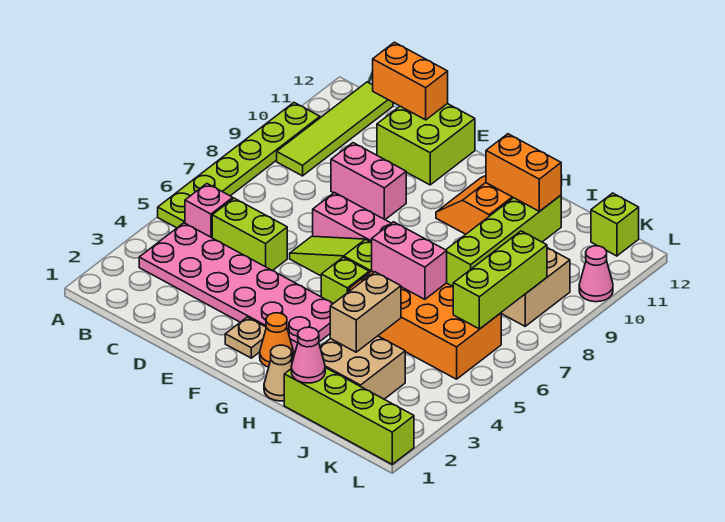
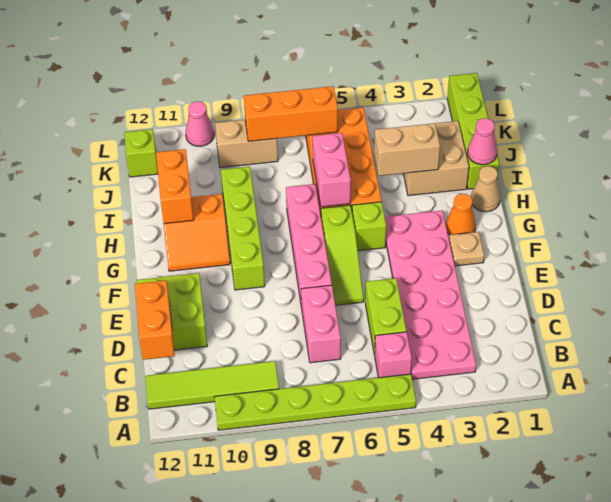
pink brick D9:E9 level 1 -> pink brick C7:D7 level 1
lime brick I8:I11 level 1 -> lime brick F9:I9 level 1
lime brick K6:K8 level 2 -> orange brick K6:K8 level 2

